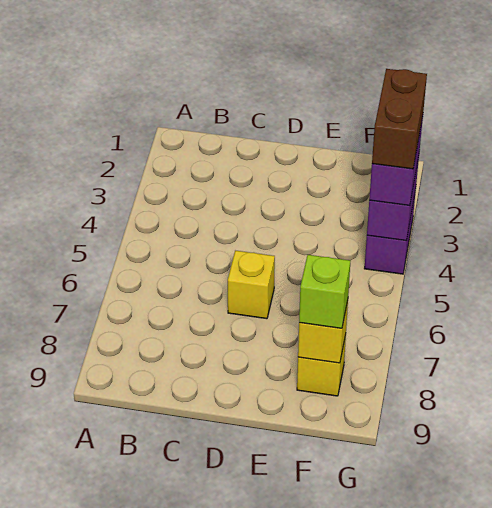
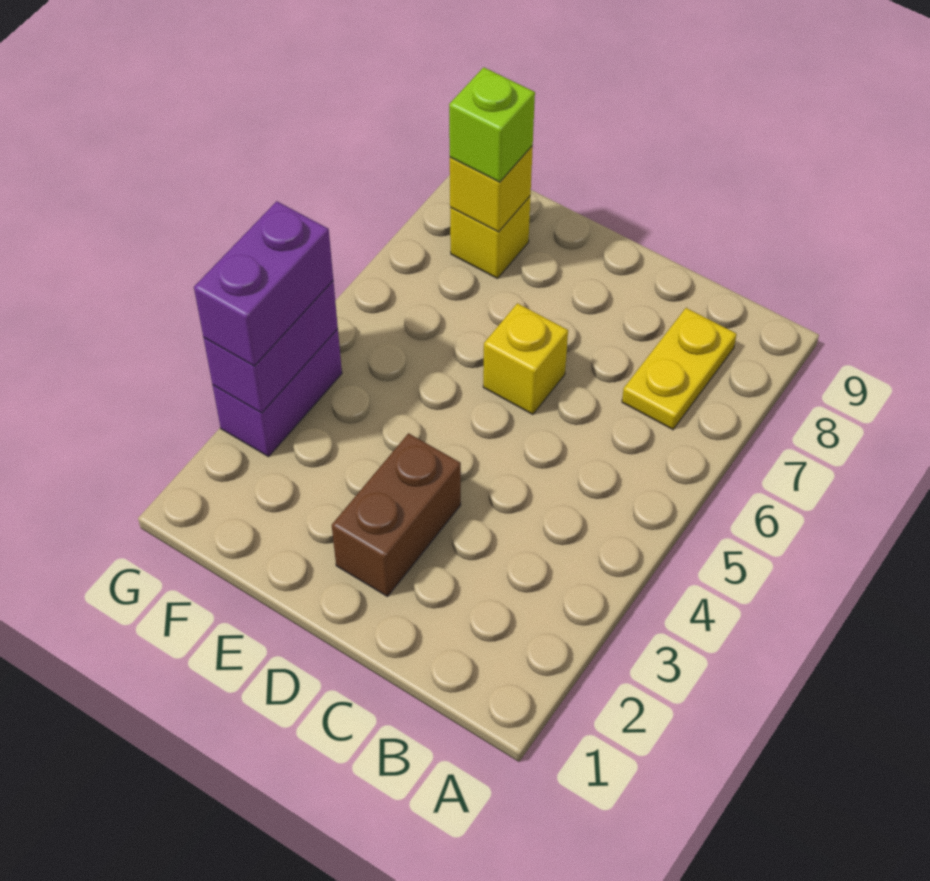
none -> yellow plate B7:B8 level 1
brown brick G3:G4 level 4 -> brown brick D2:D3 level 1

